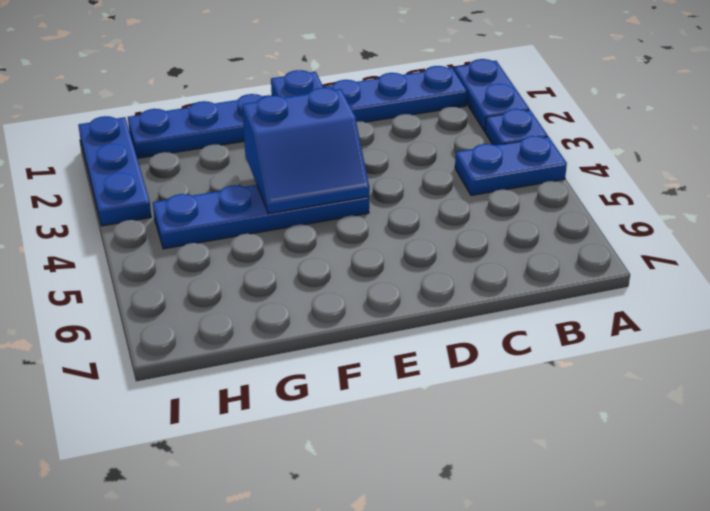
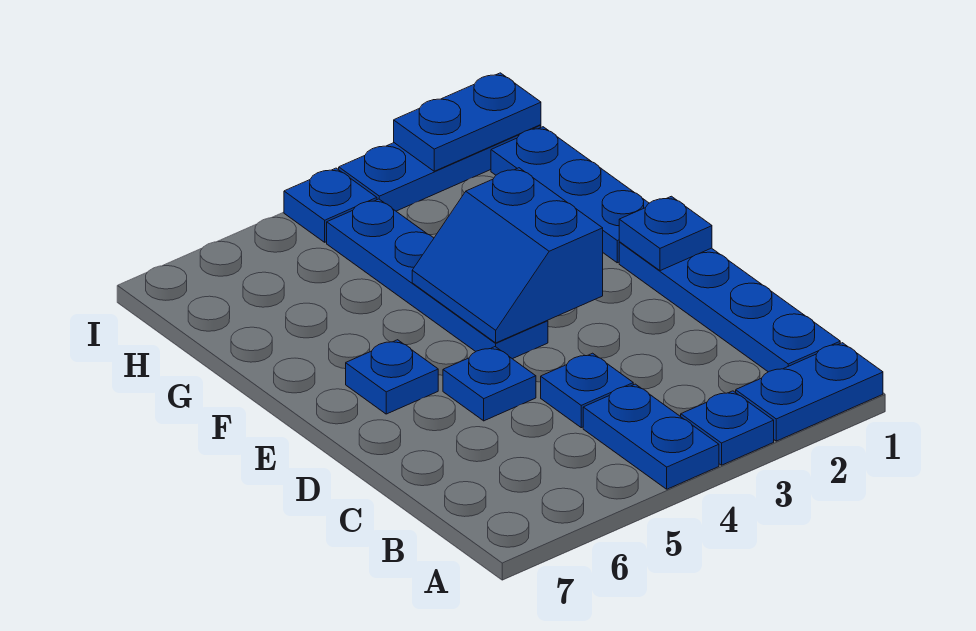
none -> blue plate C4 level 1
none -> blue plate D5 level 1
none -> blue plate E6 level 1
none -> blue plate I1:I2 level 2
none -> blue plate I4 level 1

